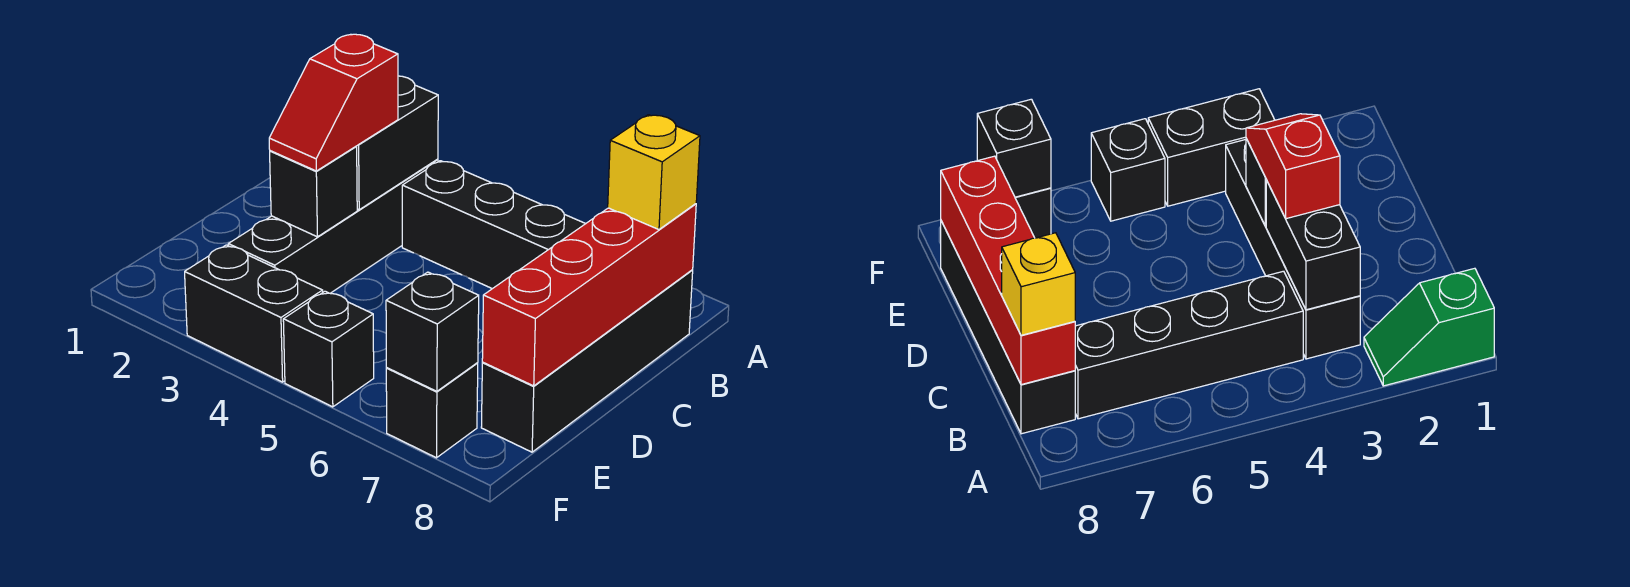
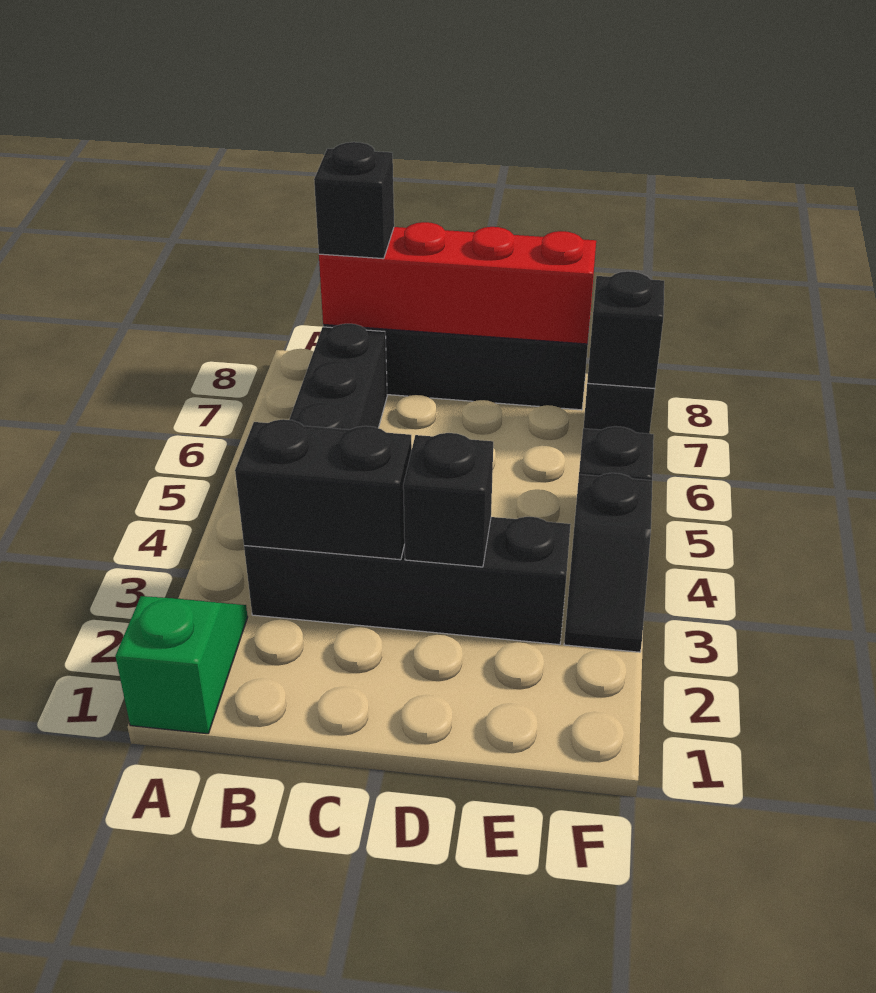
yellow brick B8 level 3 -> black brick B8 level 3
red slope C3:D3 level 3 top C -> none
black brick F3:F4 level 1 -> black slope F3:F4 level 1 top 4

